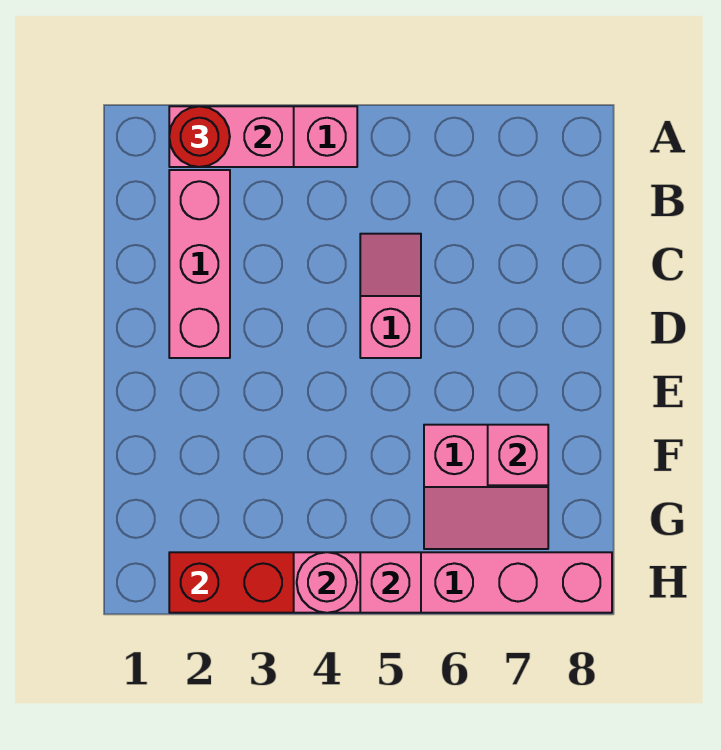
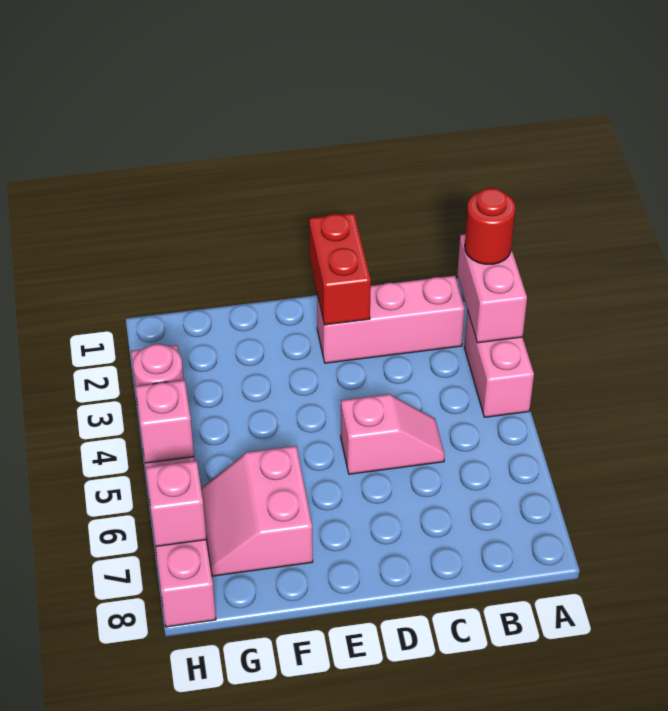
pink brick F7 level 2 -> pink brick H7 level 2
red brick H2:H3 level 2 -> red brick D1:D2 level 2

